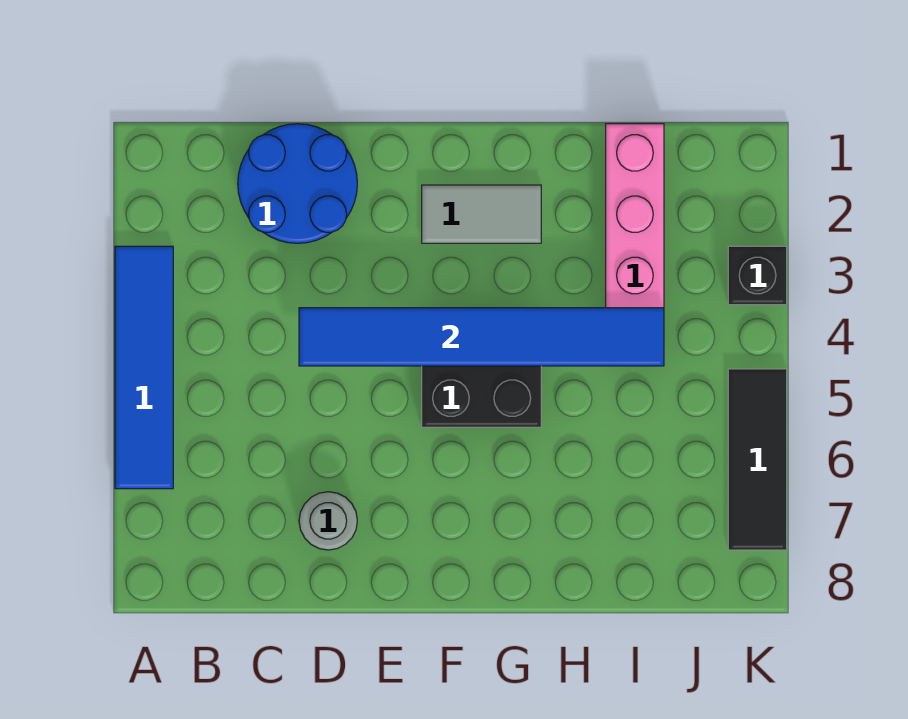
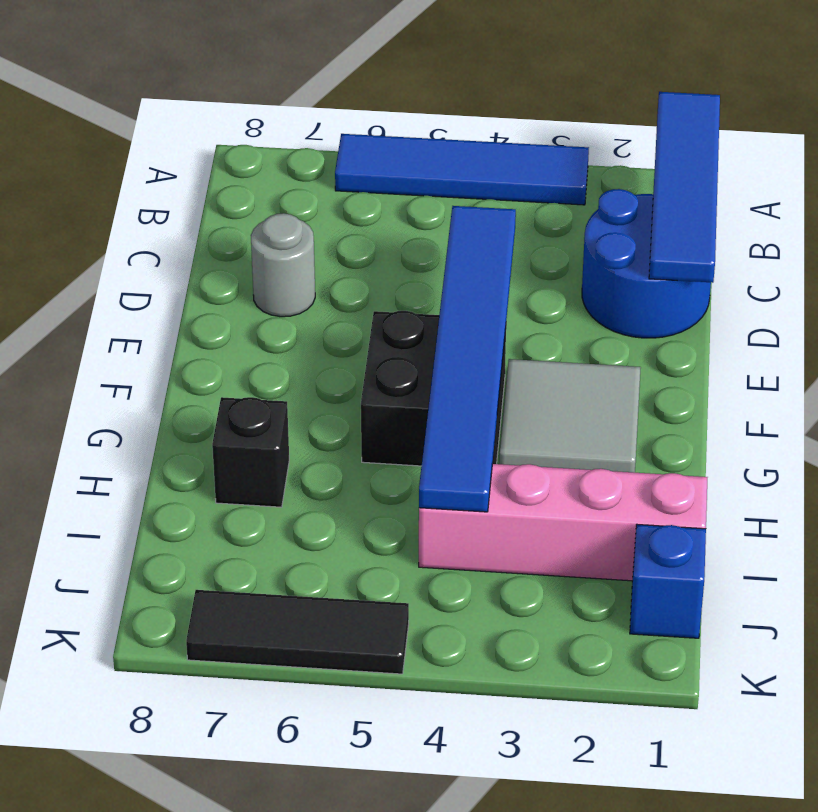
none -> blue tile A1:D1 level 2
grey tile F2:G2 level 1 -> grey tile F2:G3 level 1
none -> blue brick J1 level 1
black brick K3 level 1 -> black brick H7 level 1

